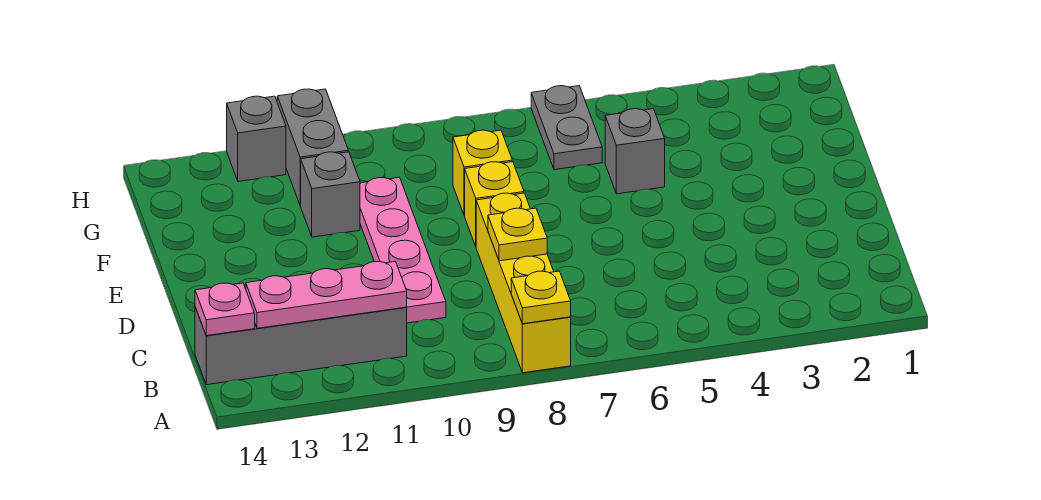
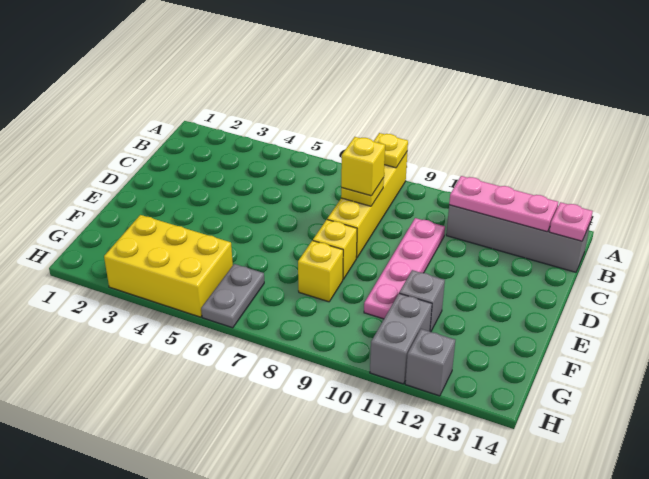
none -> yellow brick C8 level 3
grey brick F5 level 1 -> none
none -> yellow brick G3:H5 level 1

